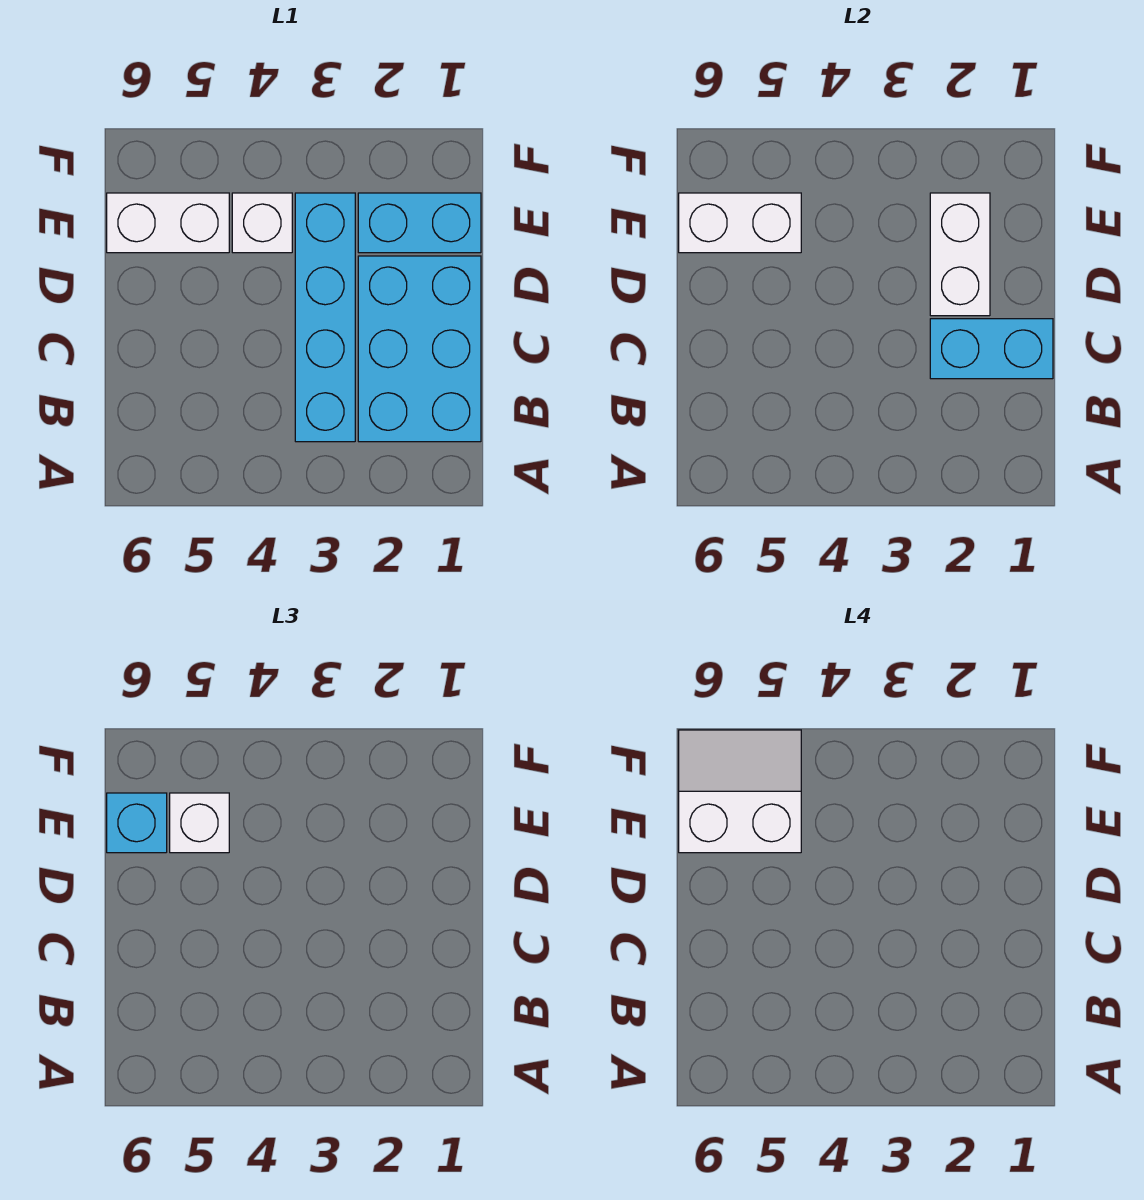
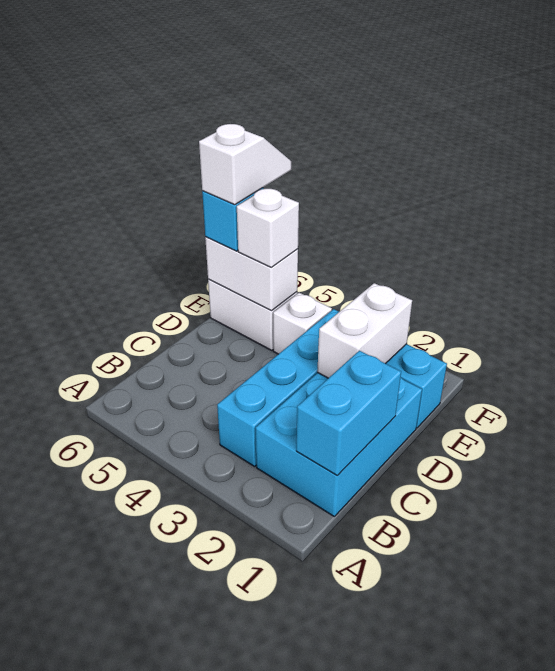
cyan brick C1:C2 level 2 -> cyan brick B1:C1 level 2
white slope E5:F6 level 4 top E -> white slope E6:F6 level 4 top E

